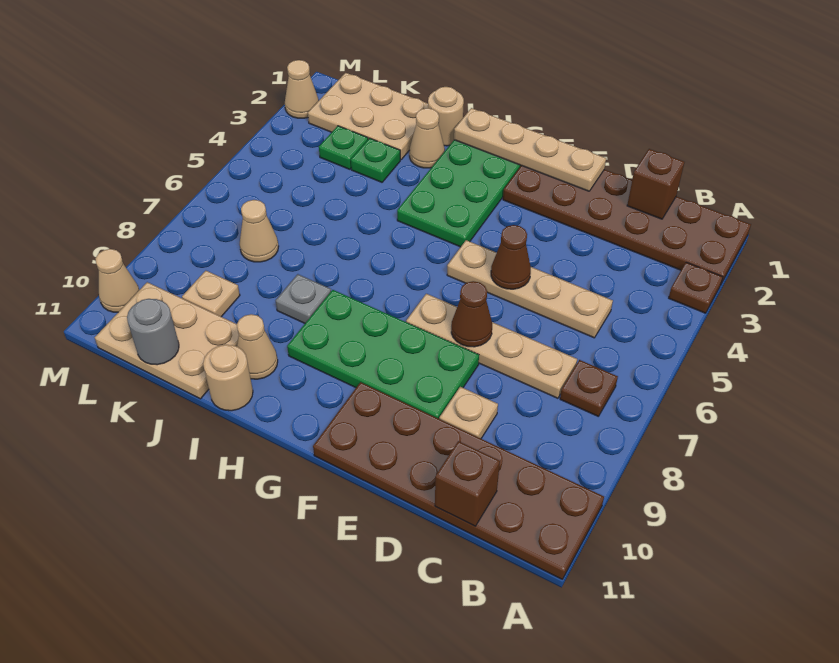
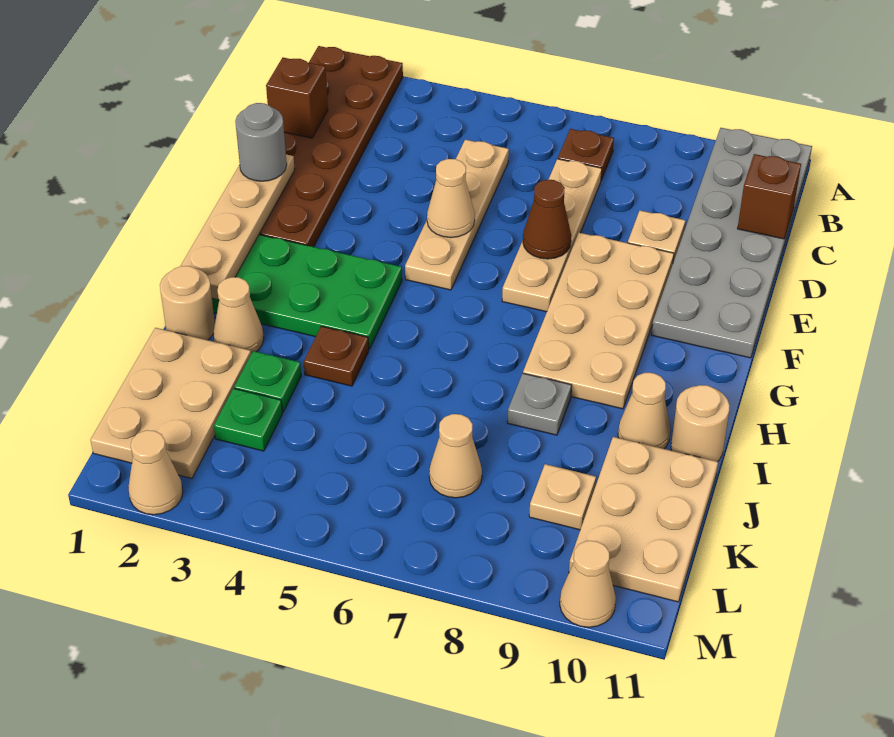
brown plate A3 level 1 -> brown plate I4 level 1
brown plate A10:F11 level 1 -> grey plate A10:F11 level 1
brown cone E5 level 2 -> tan cone E5 level 2
green plate E8:H9 level 1 -> tan plate E8:H9 level 1
grey round brick K11 level 2 -> grey round brick E1 level 3

